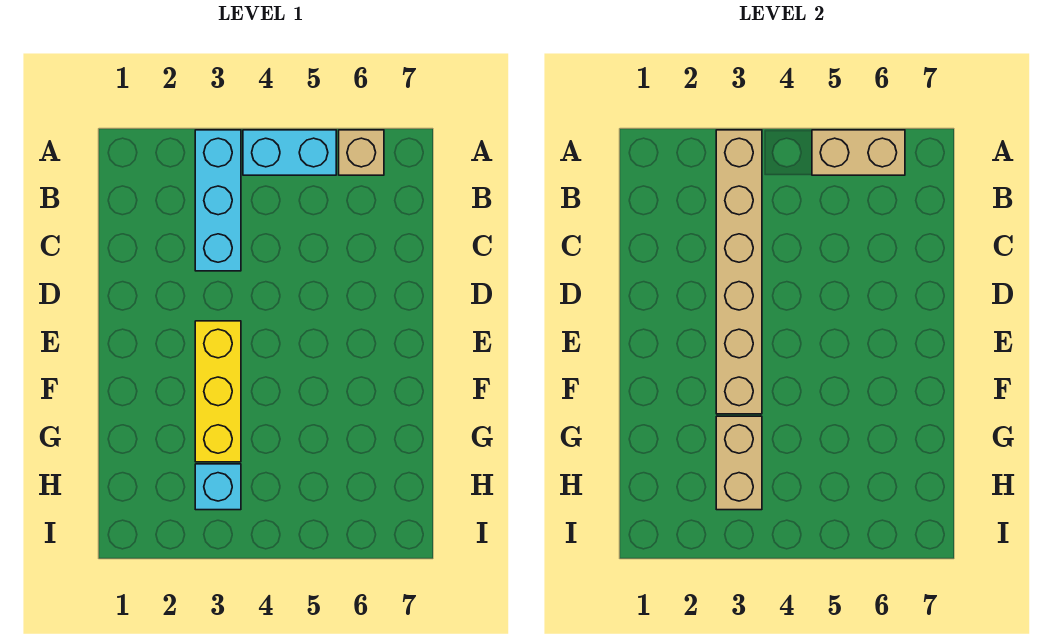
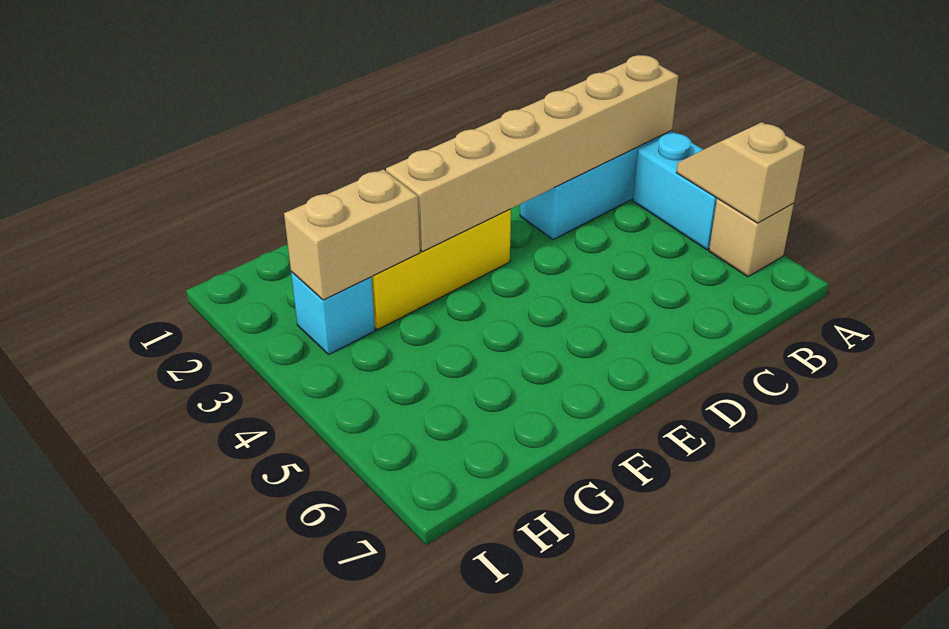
tan brick A5:A6 level 2 -> tan slope A5:A6 level 2 top 6

